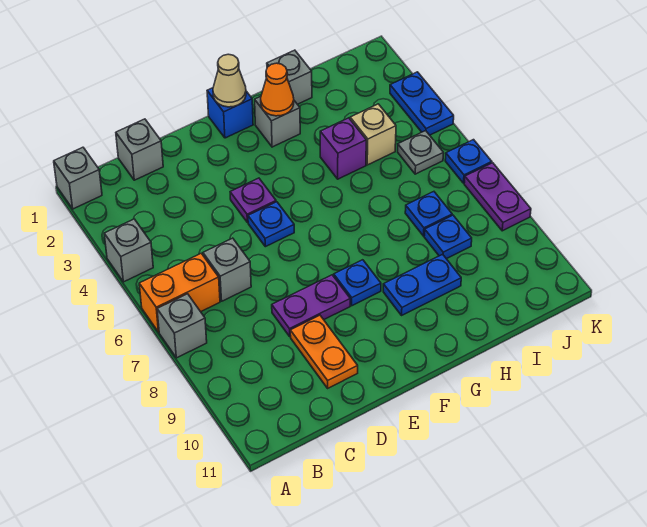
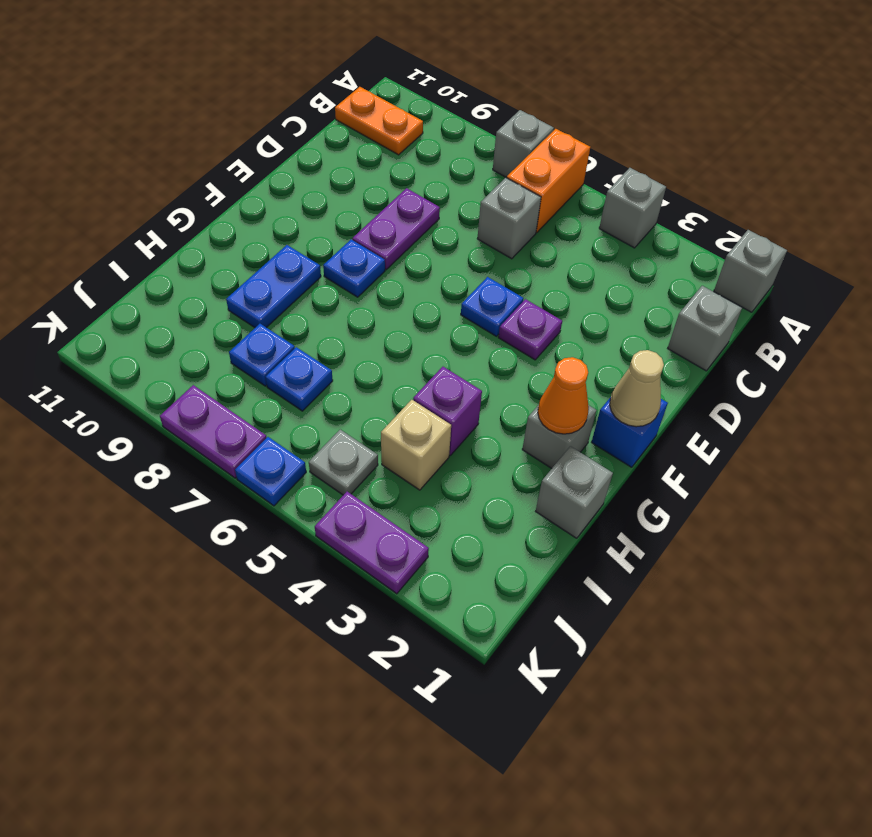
orange plate D9:D10 level 1 -> orange plate B10:B11 level 1
blue plate K3:K4 level 1 -> purple plate K3:K4 level 1

